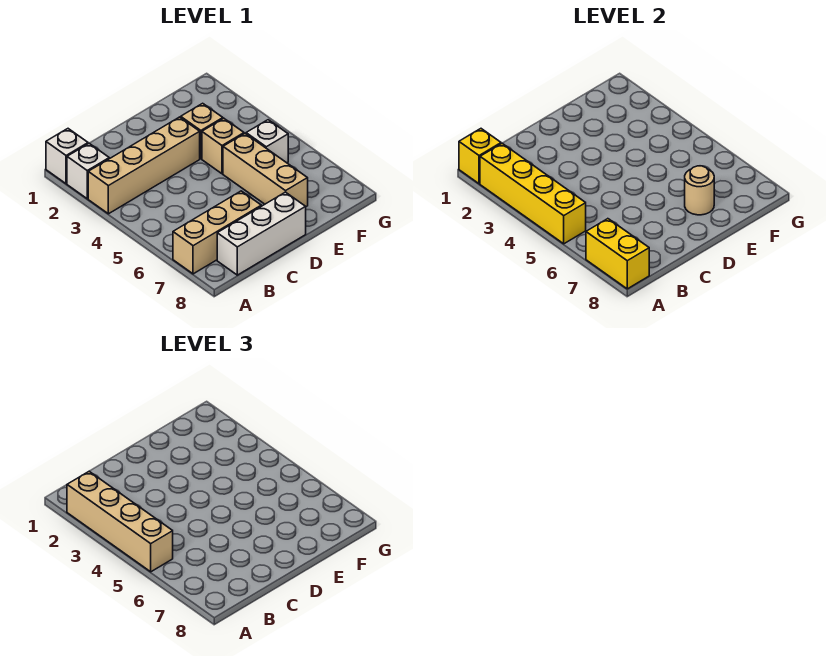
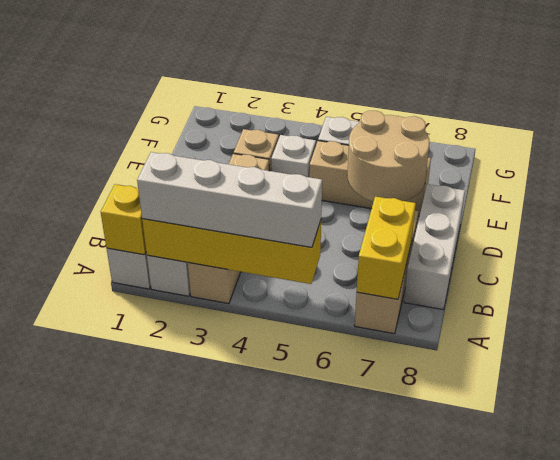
tan brick A2:A5 level 3 -> white brick A2:A5 level 3
yellow brick A7:A8 level 2 -> yellow brick A7:B7 level 2
tan brick E4 level 1 -> white brick E4 level 1
tan round brick E7 level 2 -> tan round brick D6:E7 level 2

